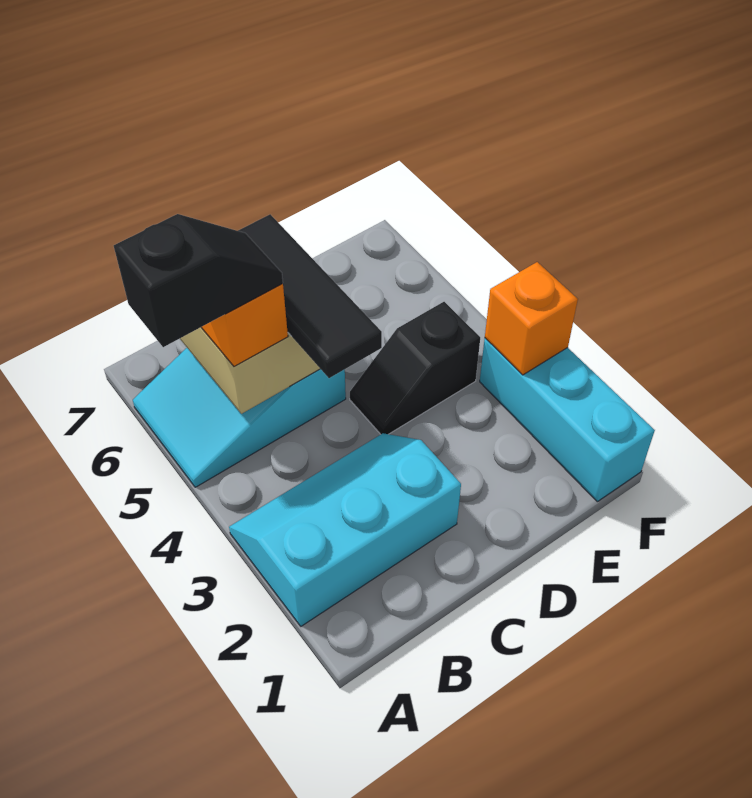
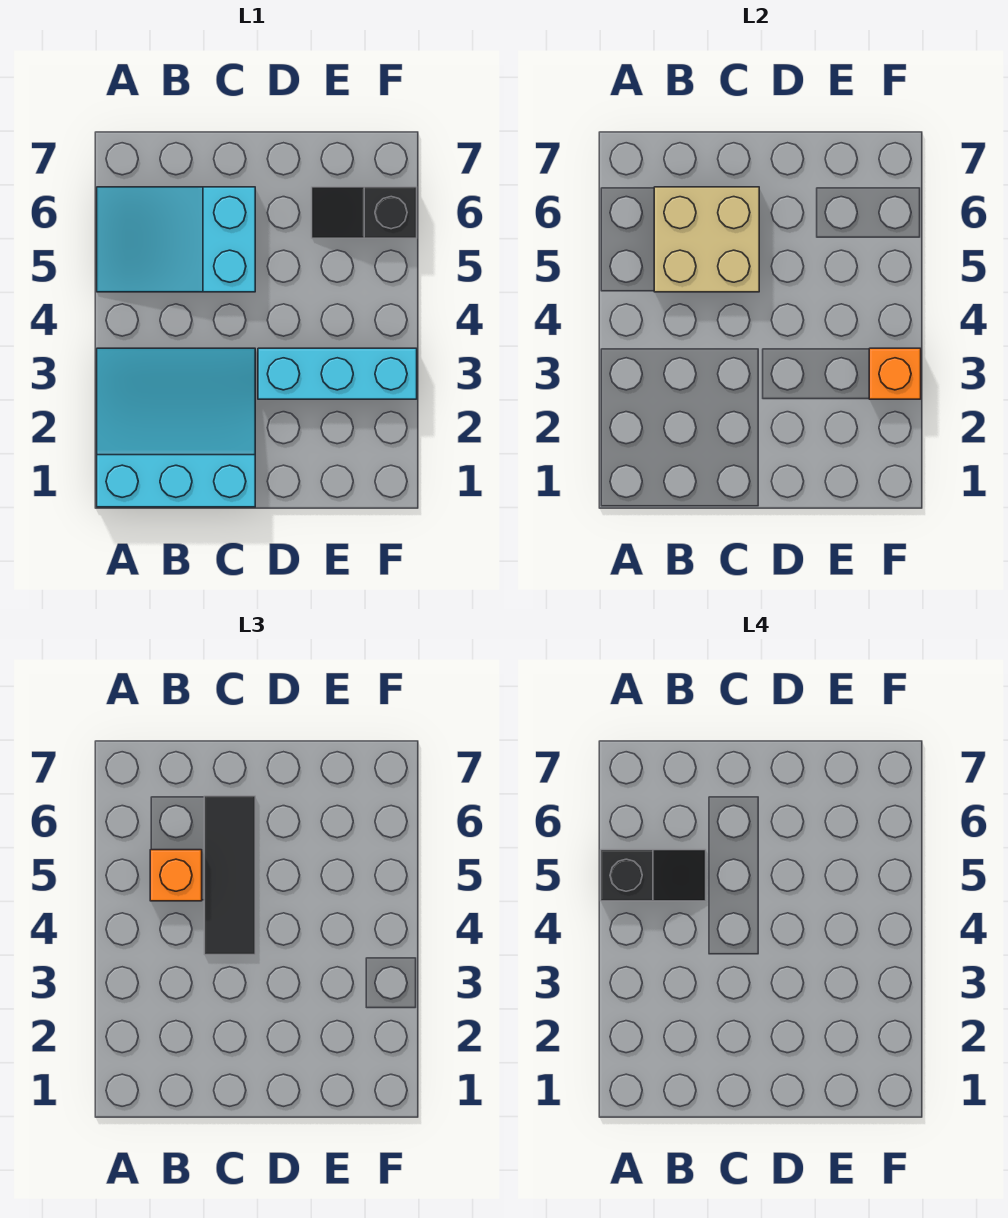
cyan slope A2:C3 level 1 top 2 -> cyan slope A1:C3 level 1 top 1
black slope D4:E4 level 1 top E -> black slope E6:F6 level 1 top F
cyan brick F1:F3 level 1 -> cyan brick D3:F3 level 1

